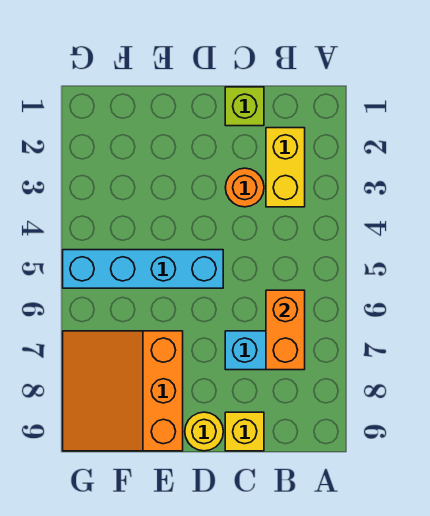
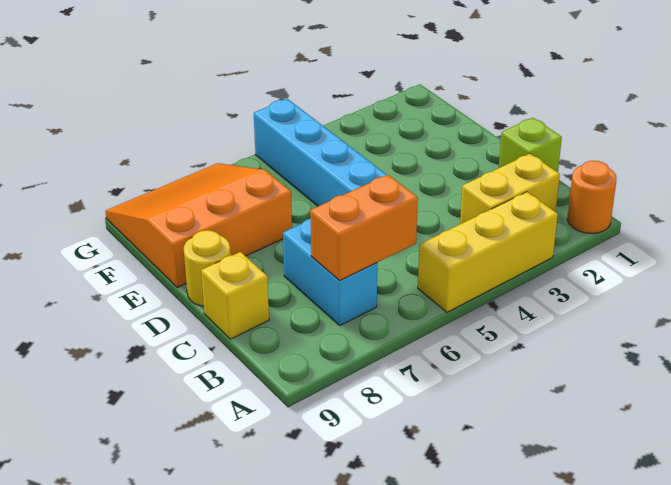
none -> yellow brick A3:A5 level 1
orange round brick C3 level 1 -> orange round brick A1 level 1

